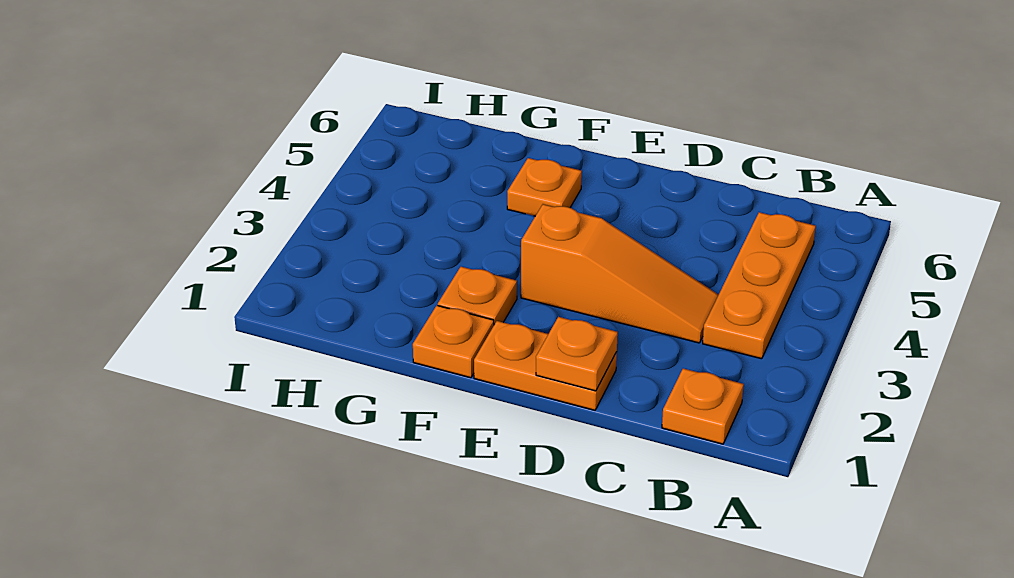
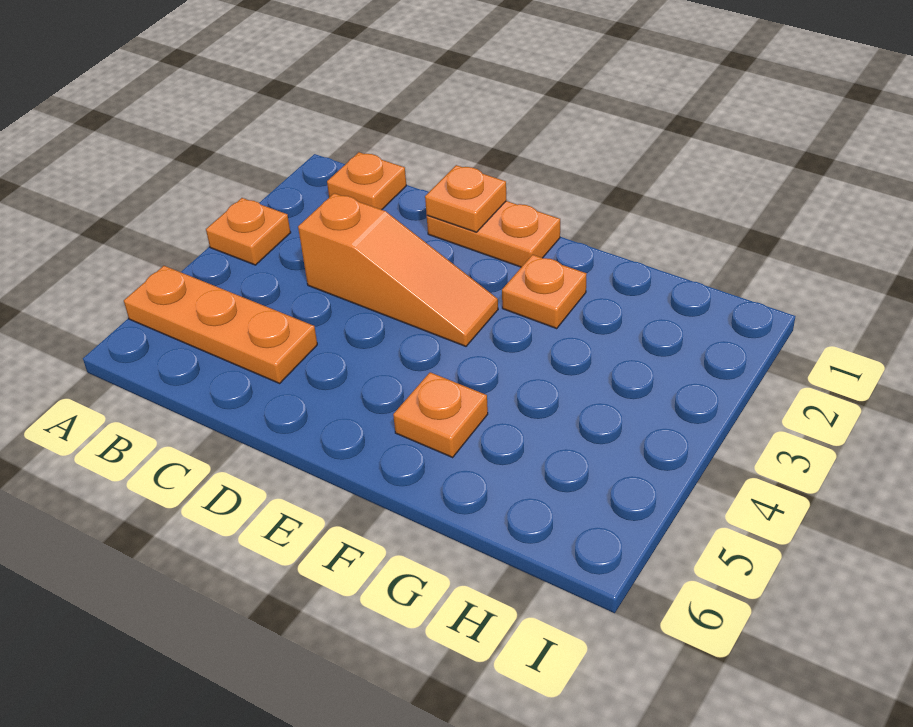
orange plate B3:B5 level 1 -> orange plate A5:C5 level 1
orange slope C3:E3 level 1 top E -> orange slope C3:E3 level 1 top C
orange plate F1 level 1 -> orange plate A3 level 1

